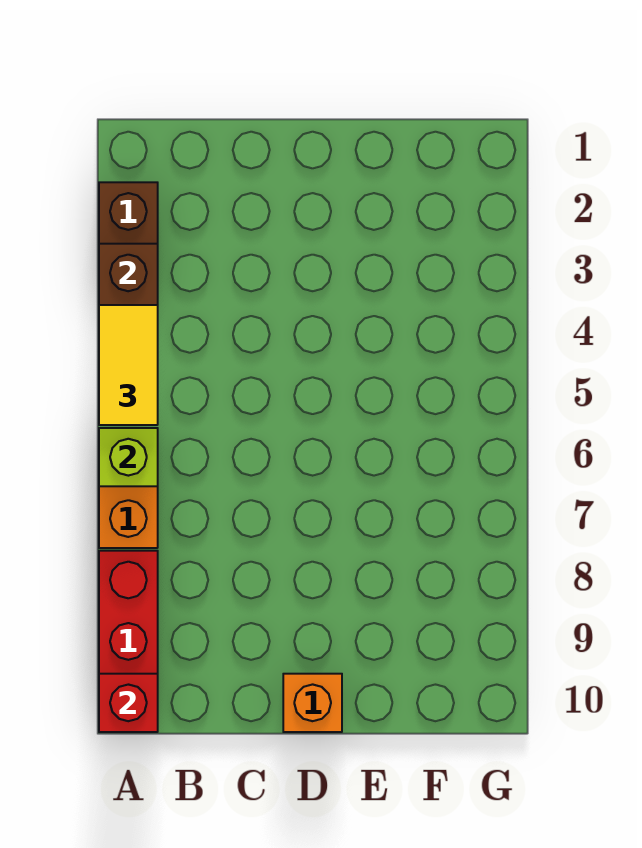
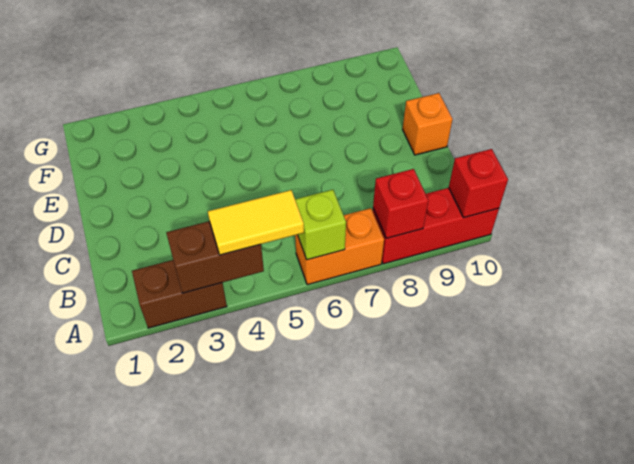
none -> red brick A8 level 2

